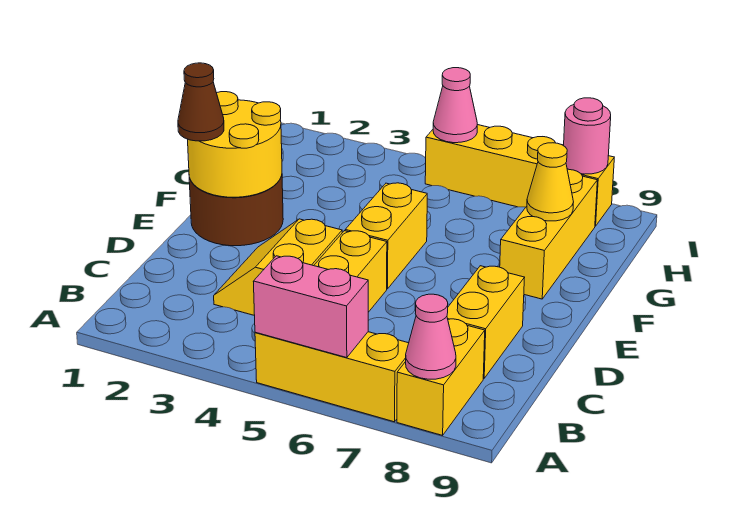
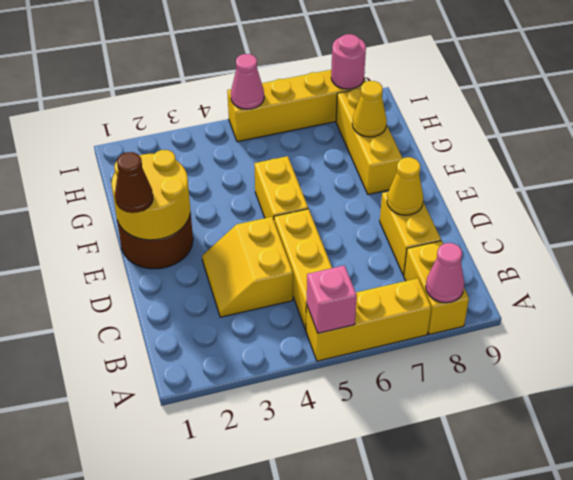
pink brick A5:A6 level 2 -> pink brick A5 level 2
none -> yellow cone D8 level 2

